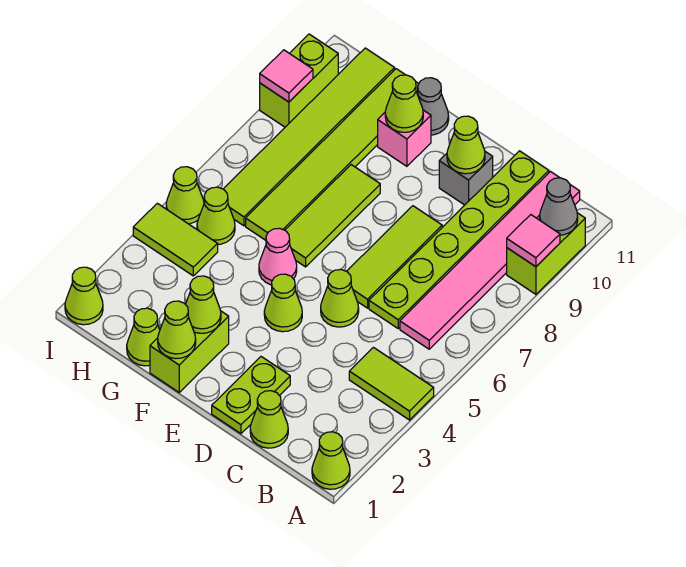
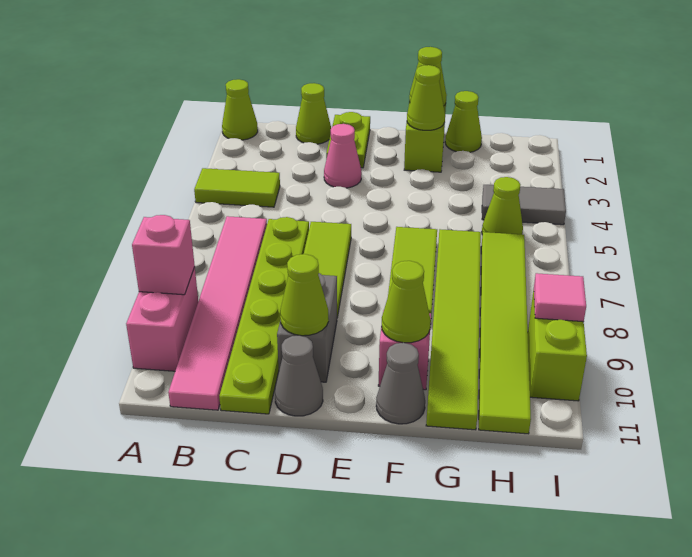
lime brick A9:A10 level 1 -> pink brick A9:A10 level 1
pink tile A9 level 2 -> pink brick A9 level 2
grey cone A10 level 2 -> grey cone D11 level 1
lime cone D5 level 1 -> none
grey brick D10 level 1 -> grey brick D9:D10 level 1
lime cone E4 level 1 -> none
pink cone F5 level 1 -> pink cone D3 level 1
lime tile H4:I4 level 1 -> grey tile H4:I4 level 1
lime cone I1 level 1 -> none
lime cone I5 level 1 -> none

